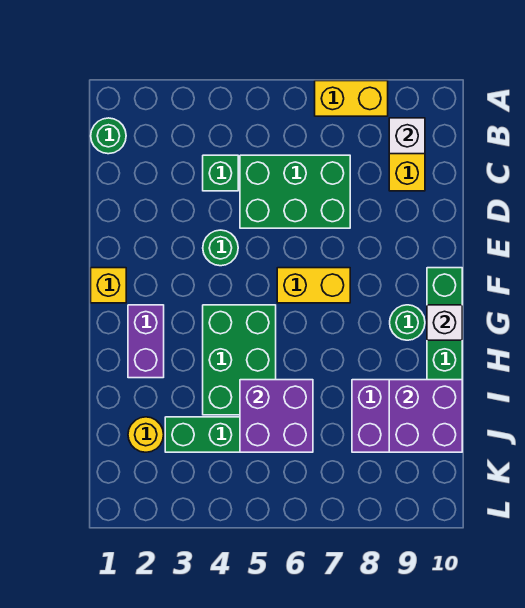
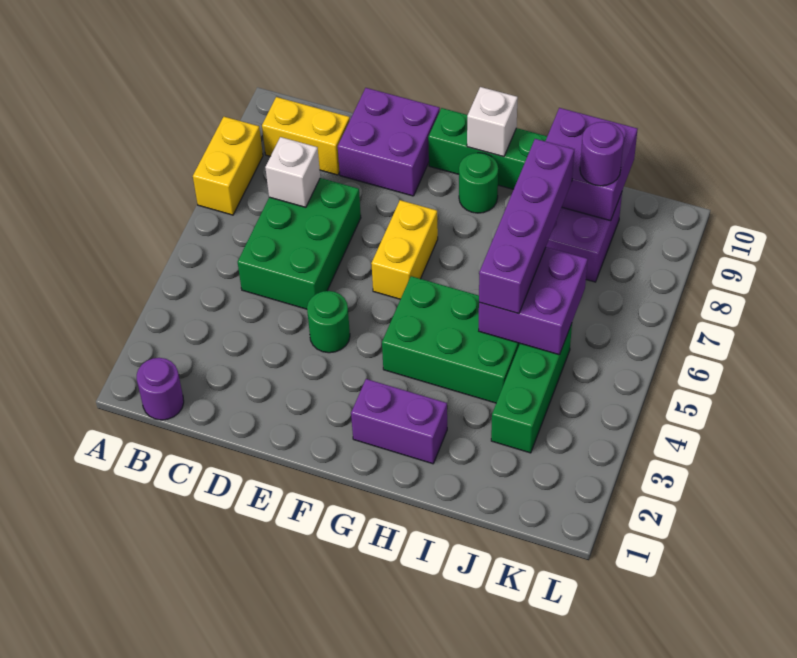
green round brick B1 level 1 -> purple round brick B1 level 1
white brick B9 level 2 -> white brick C7 level 2
green brick C4 level 1 -> none
none -> purple brick D9:E10 level 1
yellow brick F1 level 1 -> none
none -> purple brick I5:I8 level 3
yellow round brick J2 level 1 -> none
none -> purple round brick J9 level 3

